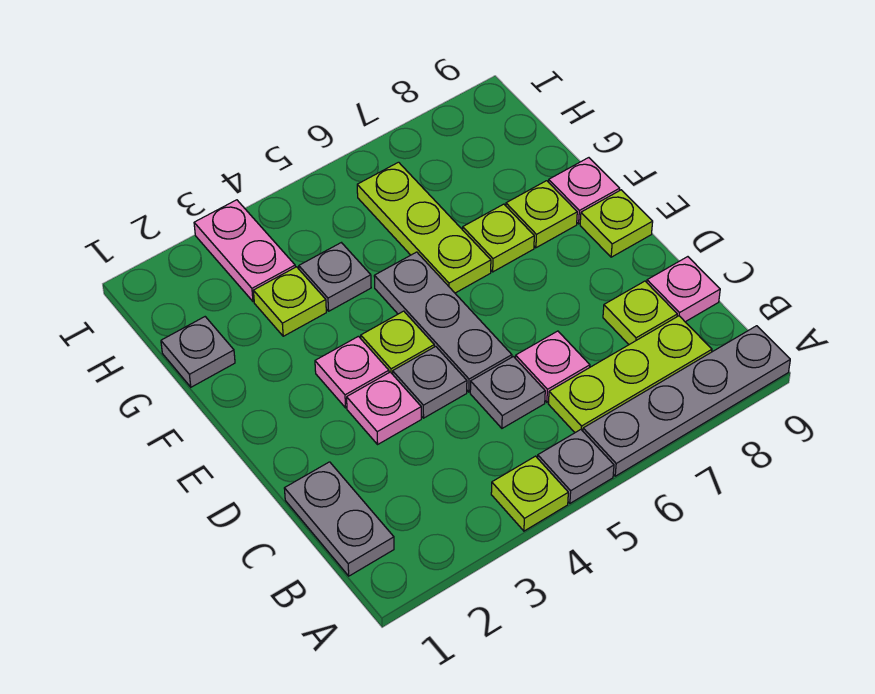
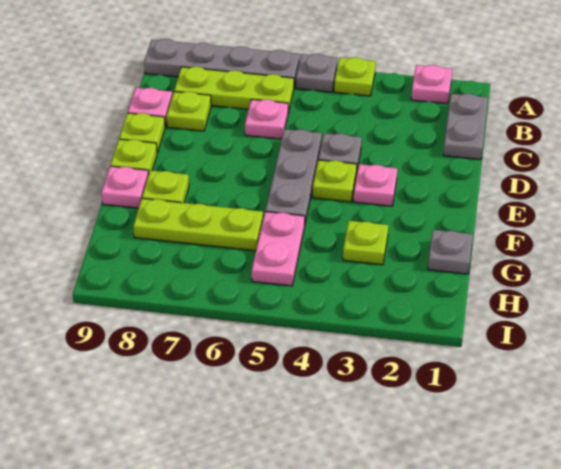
grey plate C5 level 1 -> none
pink plate D3 level 1 -> pink plate A2 level 1
lime plate F6:H6 level 1 -> lime plate G6:G8 level 1
lime plate F7 level 1 -> lime plate D9 level 1
grey plate G4 level 1 -> none
pink plate H3:I3 level 1 -> pink plate G5:H5 level 1

